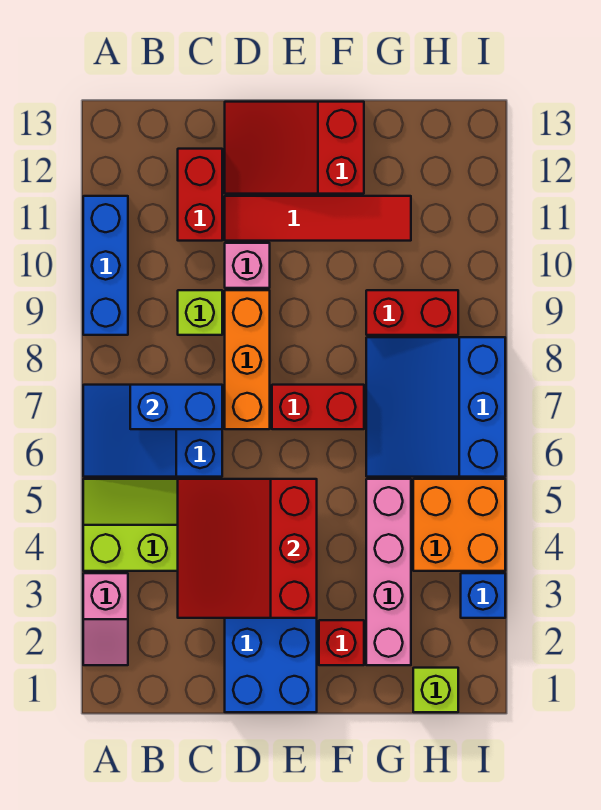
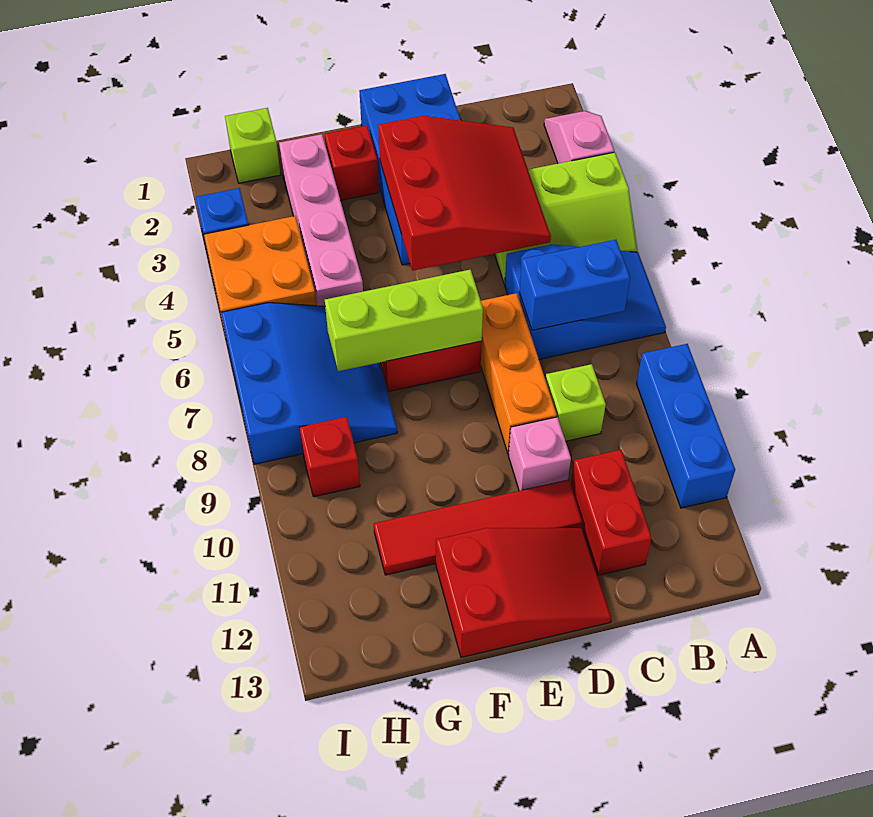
none -> lime brick E7:G7 level 2
red brick G9:H9 level 1 -> red brick H9 level 1

